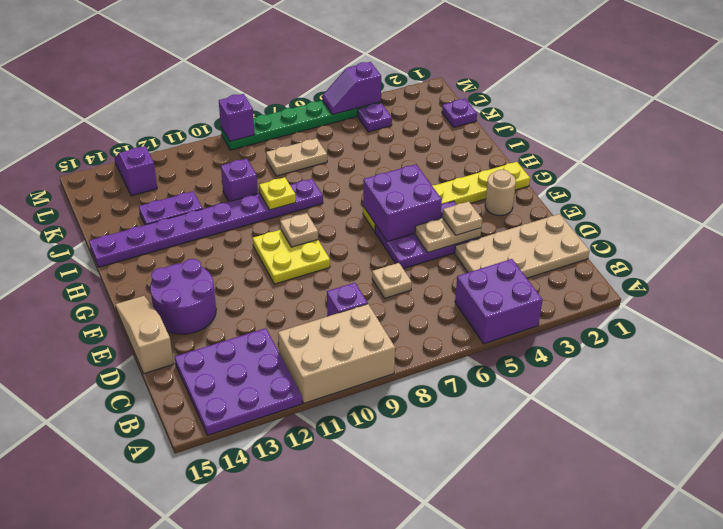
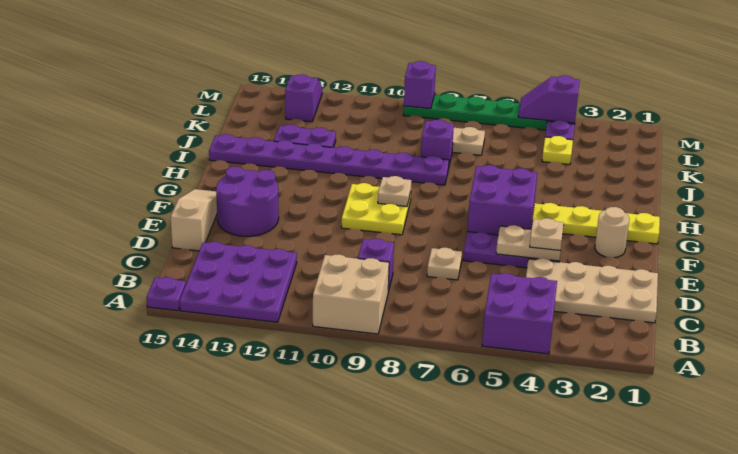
tan brick A9:B11 level 1 -> tan brick A9:B10 level 1
yellow plate I9 level 2 -> yellow plate K4 level 1
purple brick J10 level 1 -> purple brick J8 level 1
purple plate K1 level 1 -> purple plate A15 level 1

